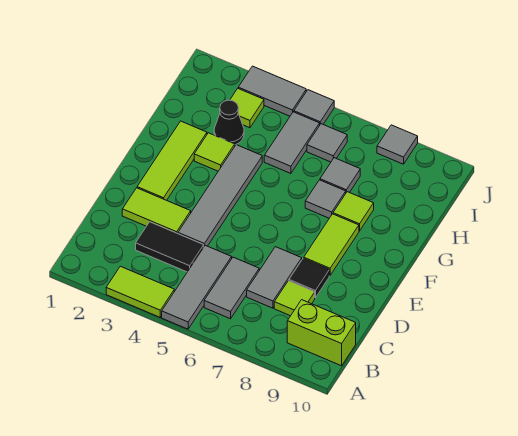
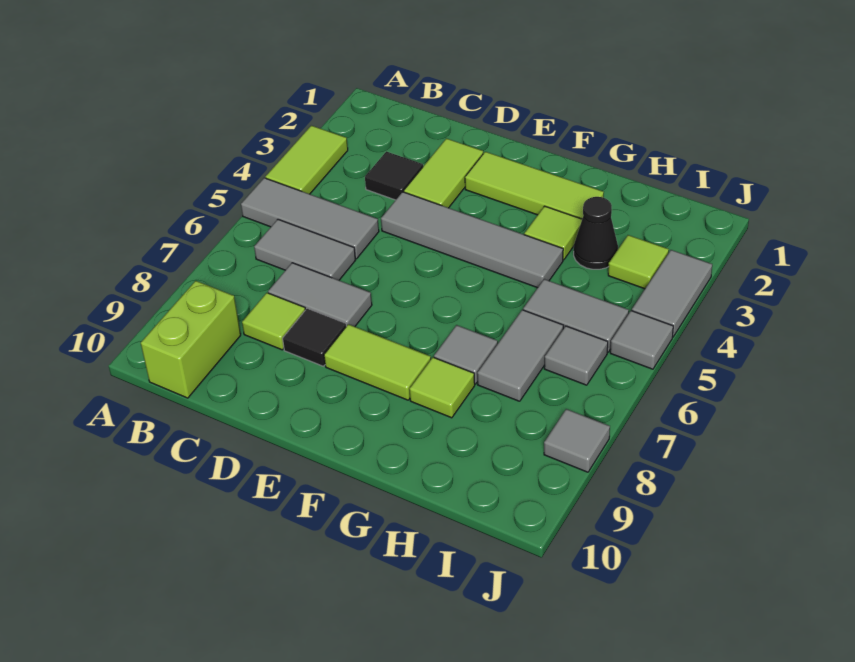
black tile C3:C4 level 1 -> black tile C3 level 1
grey tile H7 level 1 -> grey tile H6:H7 level 1

